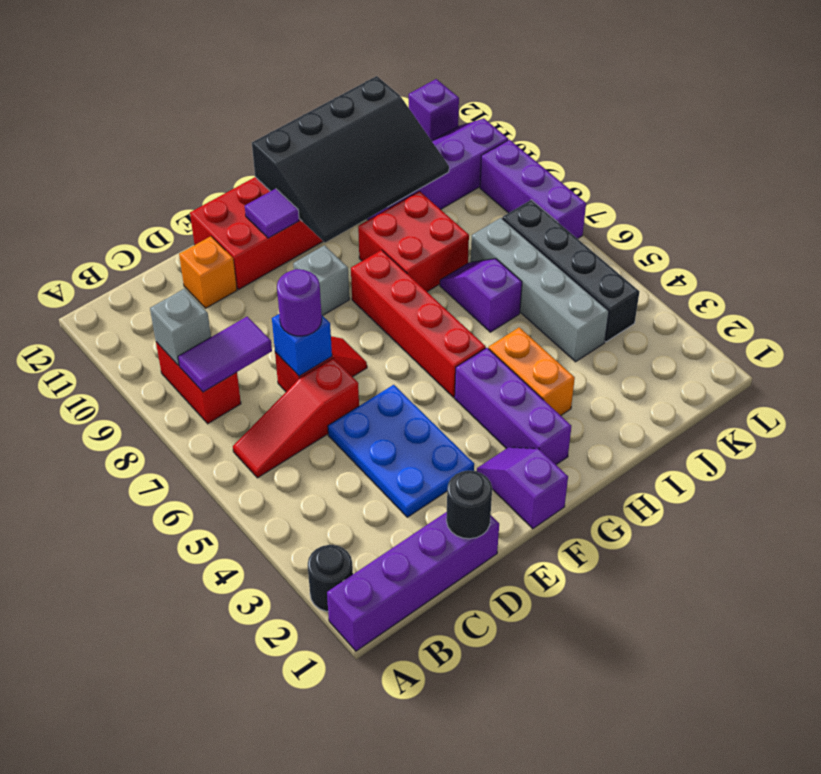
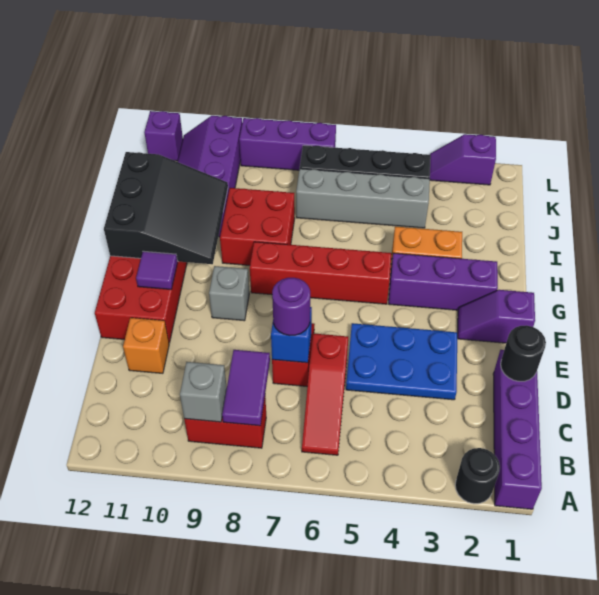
black slope G10:J12 level 2 top 12 -> black slope G10:I12 level 2 top 12
purple slope I6:I7 level 1 top 6 -> purple slope L2:L3 level 1 top 2

